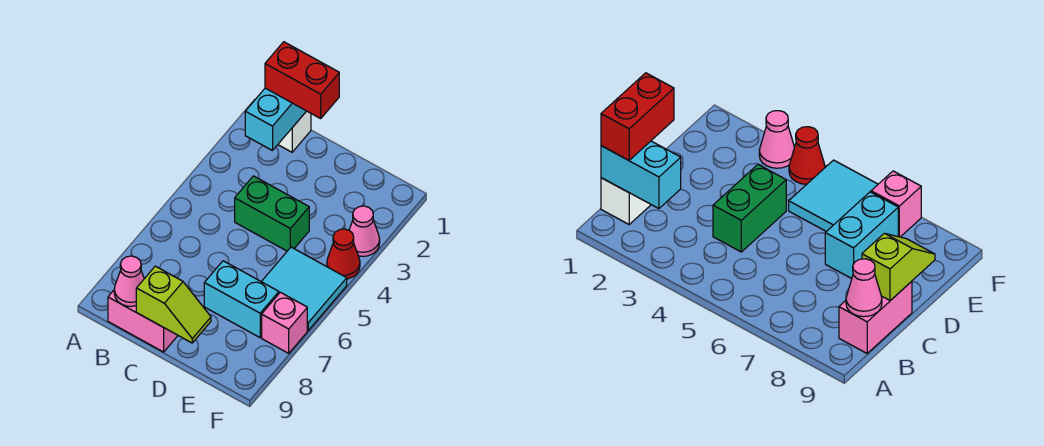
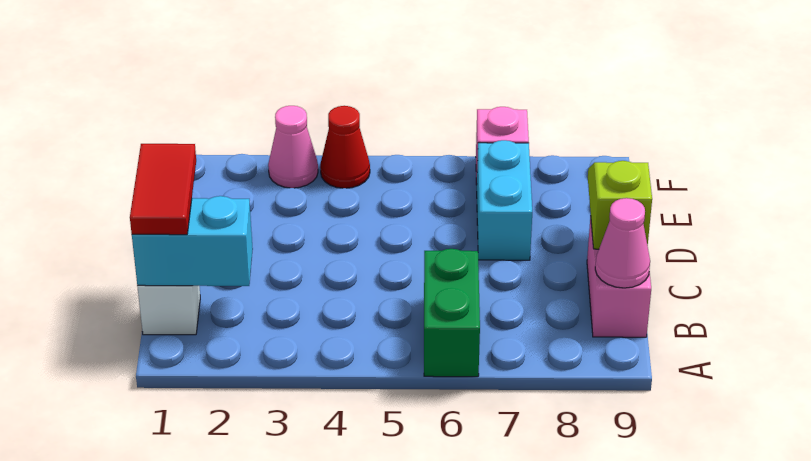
red brick B1:C1 level 3 -> red tile B1:C1 level 3
green brick C4:D4 level 1 -> green brick A6:B6 level 1
cyan tile E5:F6 level 1 -> none

